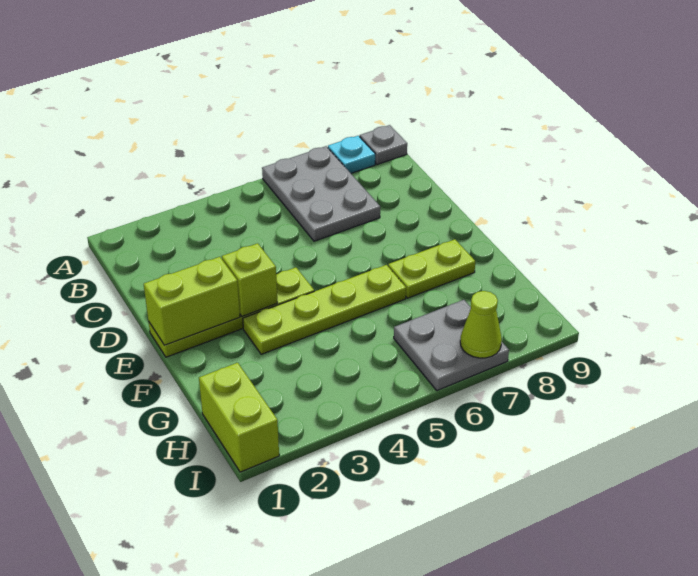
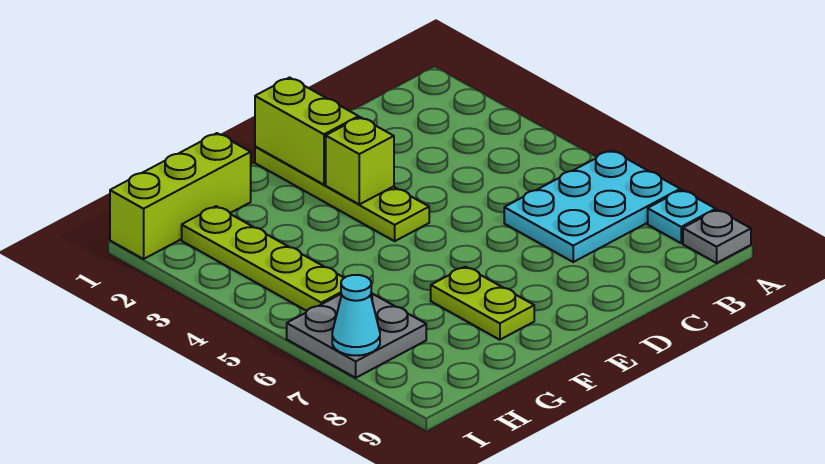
grey plate A6:C7 level 1 -> cyan plate A6:C7 level 1
lime plate F3:F6 level 1 -> lime plate H2:H5 level 1
lime brick H1:I1 level 1 -> lime brick G1:I1 level 1
lime cone I7 level 2 -> cyan cone I7 level 2

